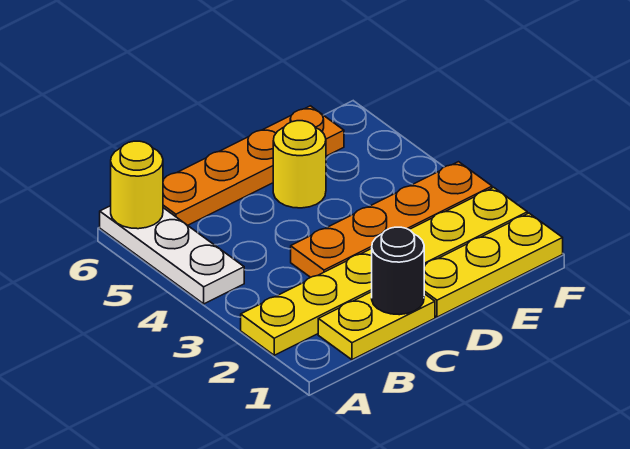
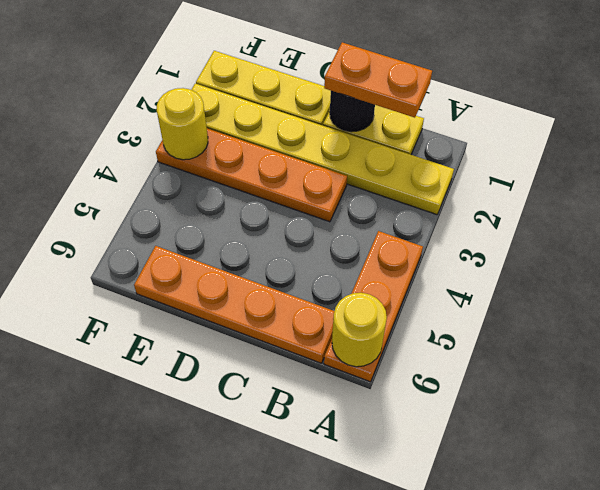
white plate A4:A6 level 1 -> orange plate A4:A6 level 1
none -> orange plate B1:C1 level 3
yellow round brick D5 level 1 -> yellow round brick F3 level 2

